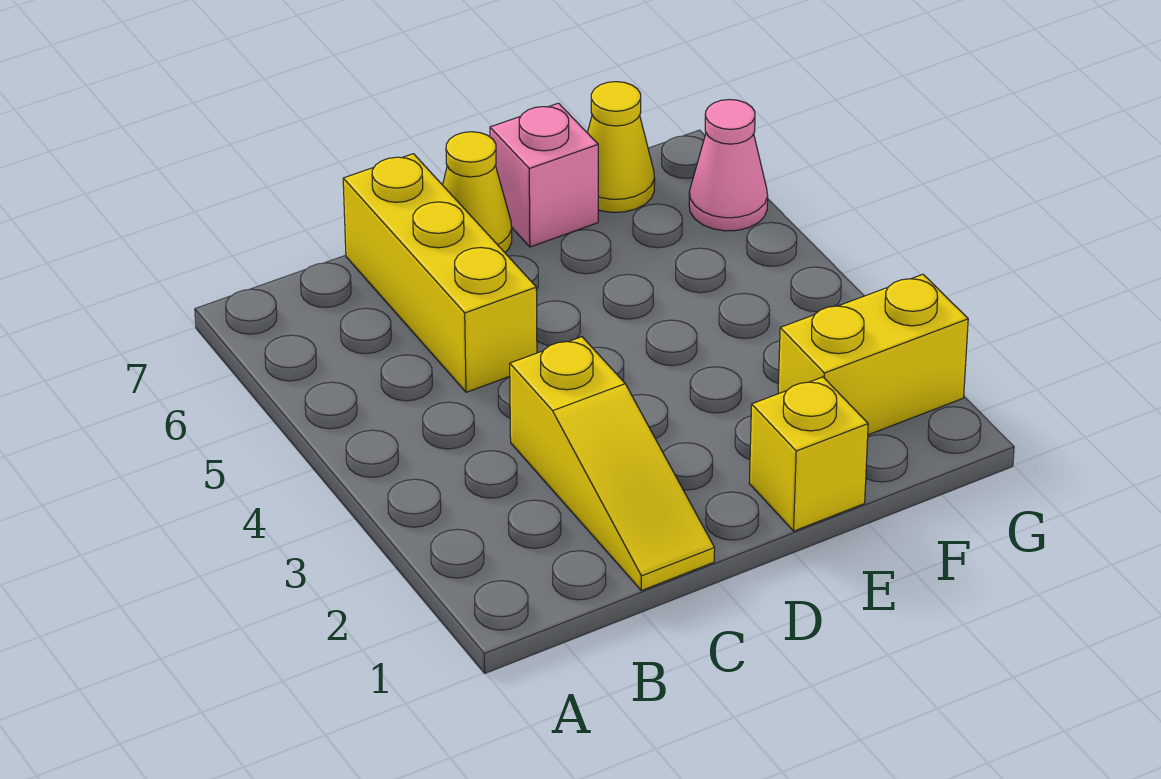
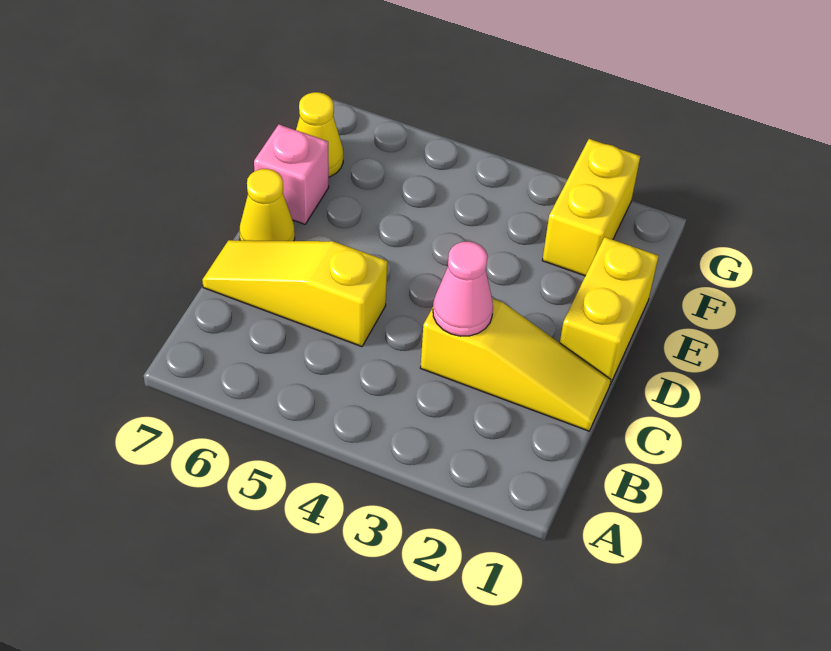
yellow brick C5:C7 level 1 -> yellow slope C5:C7 level 1 top 5
yellow brick E1 level 1 -> yellow brick D1:E1 level 1
pink cone G6 level 1 -> pink cone C3 level 2

